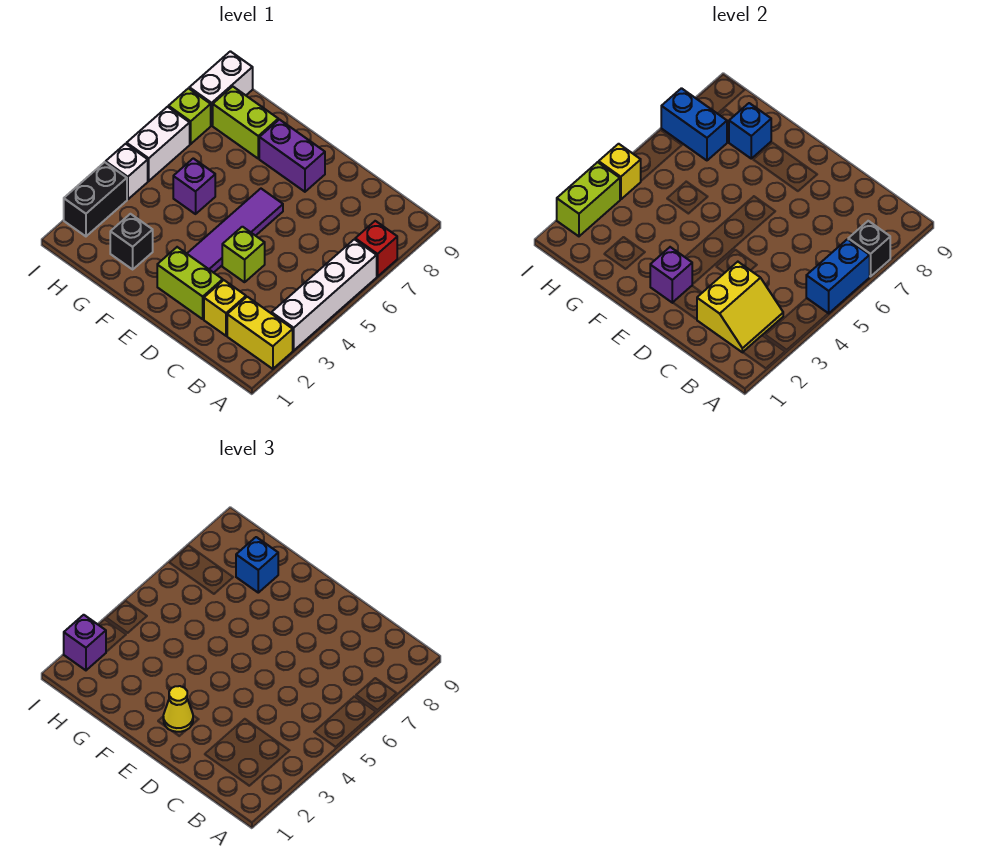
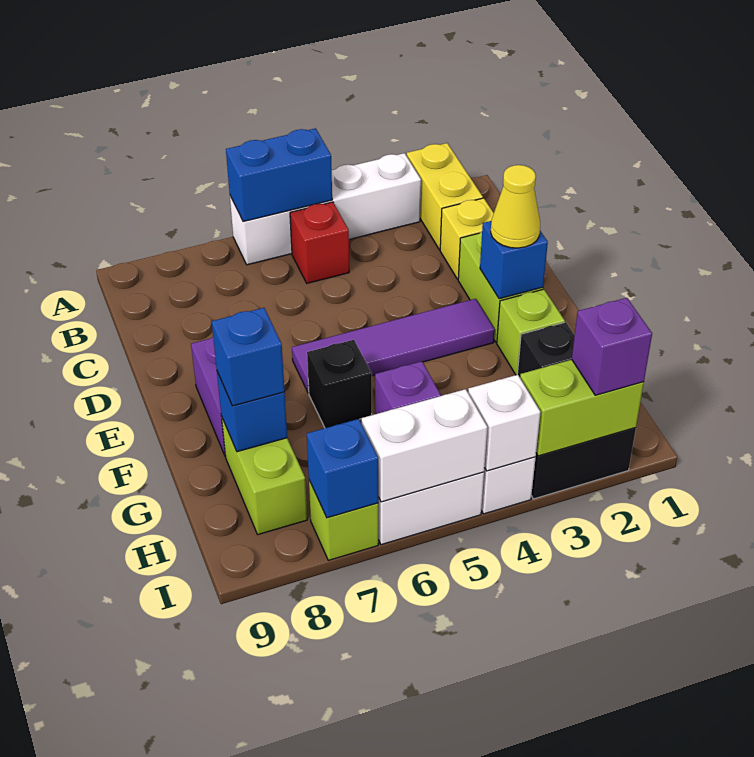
red brick A7 level 1 -> red brick B5 level 1
black brick A7 level 2 -> black brick F6 level 1
yellow slope B2:C3 level 2 top C -> none
lime brick D4 level 1 -> lime brick F2 level 1
purple brick E2 level 2 -> blue brick E2 level 2
blue brick H7:I7 level 2 -> blue brick I7 level 2
yellow brick I4 level 2 -> white brick I4 level 2
white brick I8:I9 level 1 -> white brick I5:I6 level 2

